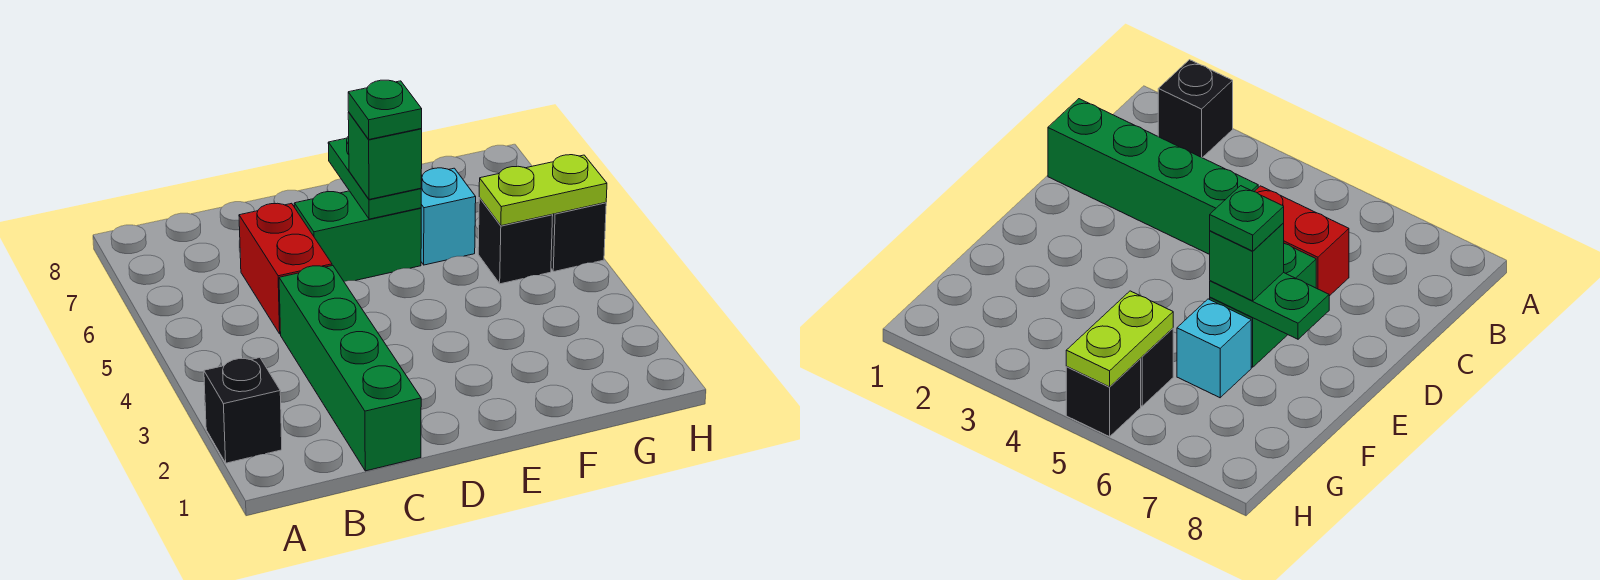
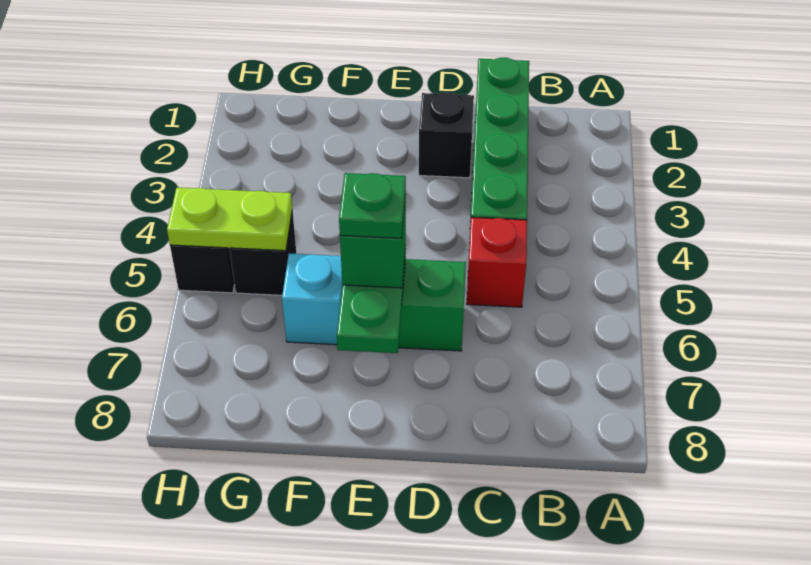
black brick A2 level 1 -> black brick D2 level 1
red brick C5:C6 level 1 -> red brick C5 level 1

